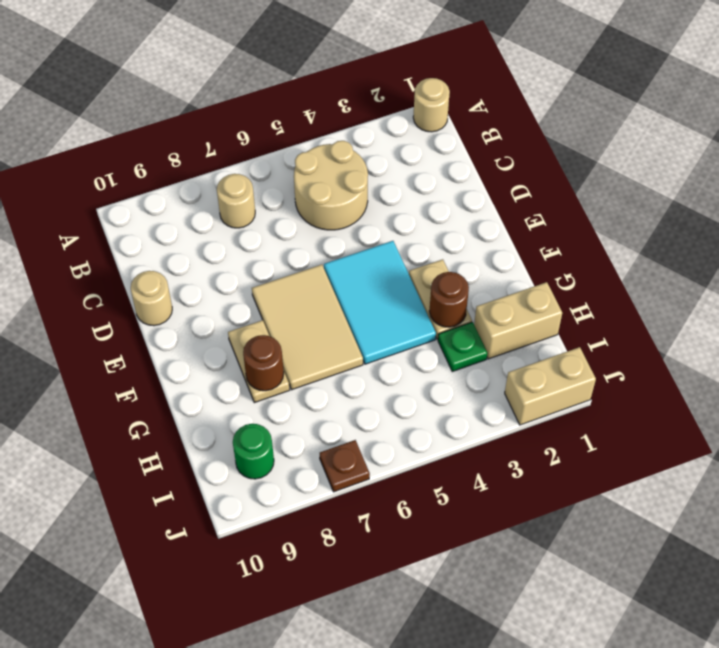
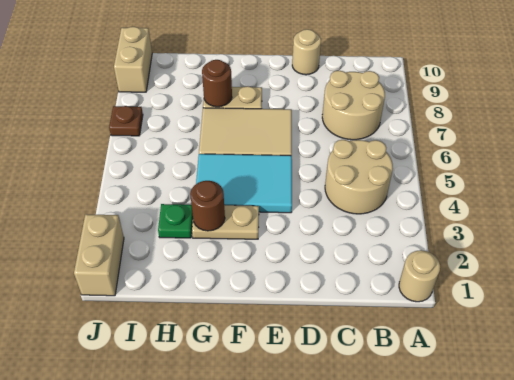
tan round brick B7 level 1 -> tan round brick B7:C8 level 1
tan brick H1:H2 level 1 -> tan brick J9:J10 level 1
green round brick I9 level 1 -> none

